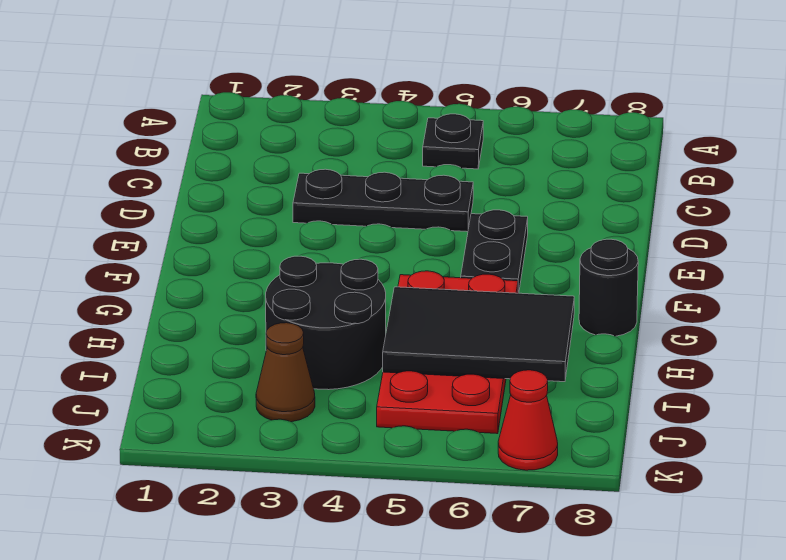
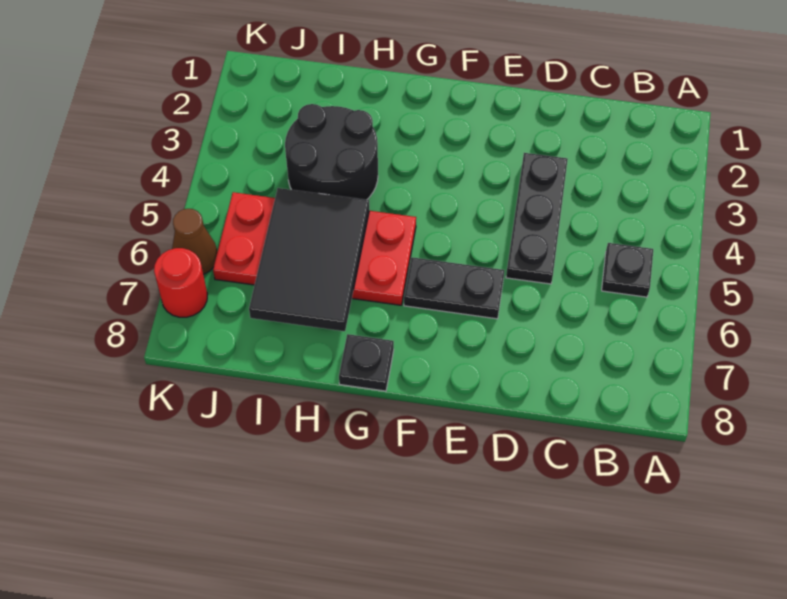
black round brick G8 level 1 -> black plate G8 level 1
brown cone J3 level 1 -> brown cone K6 level 1
red cone K7 level 1 -> red round brick K7 level 1

